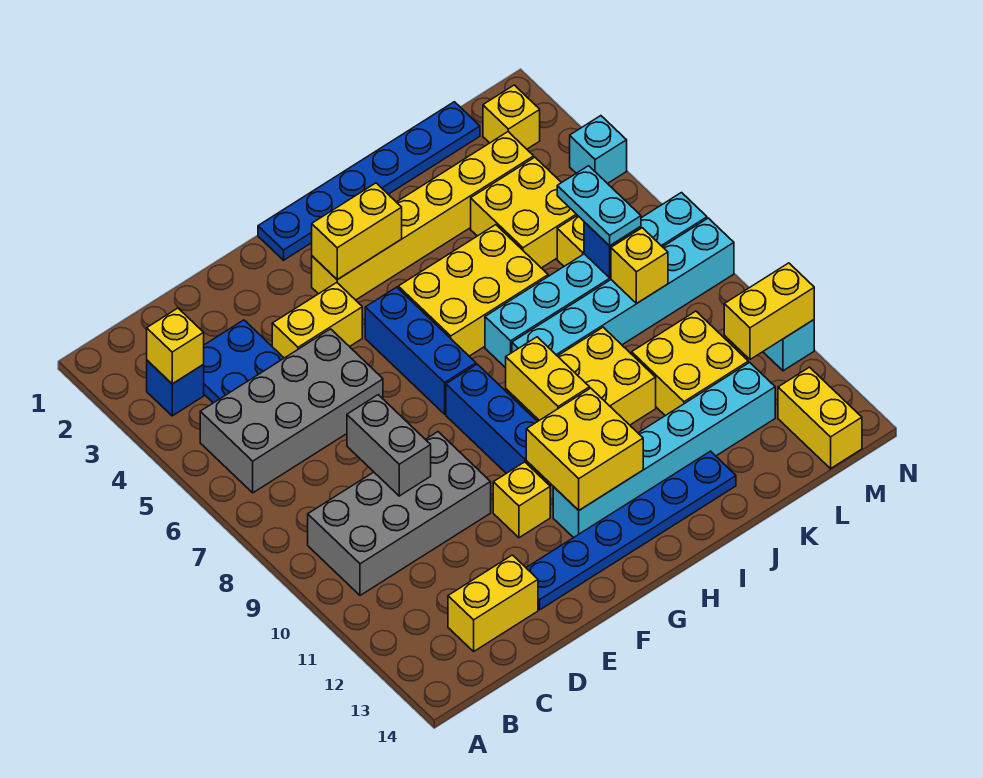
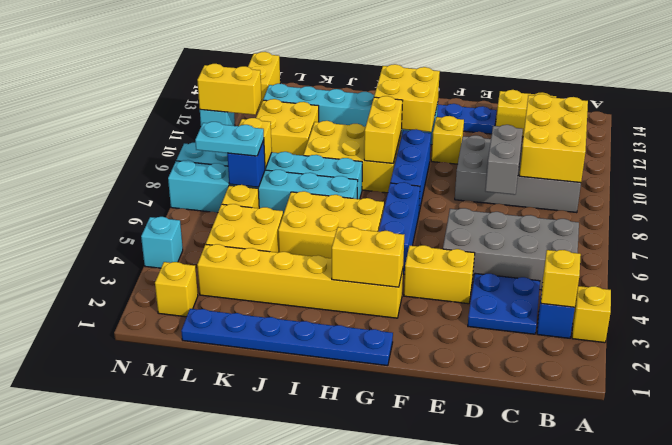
none -> yellow brick A3 level 1
none -> yellow brick B9:C11 level 2
cyan plate L6:L7 level 3 -> cyan plate L7:M7 level 3

